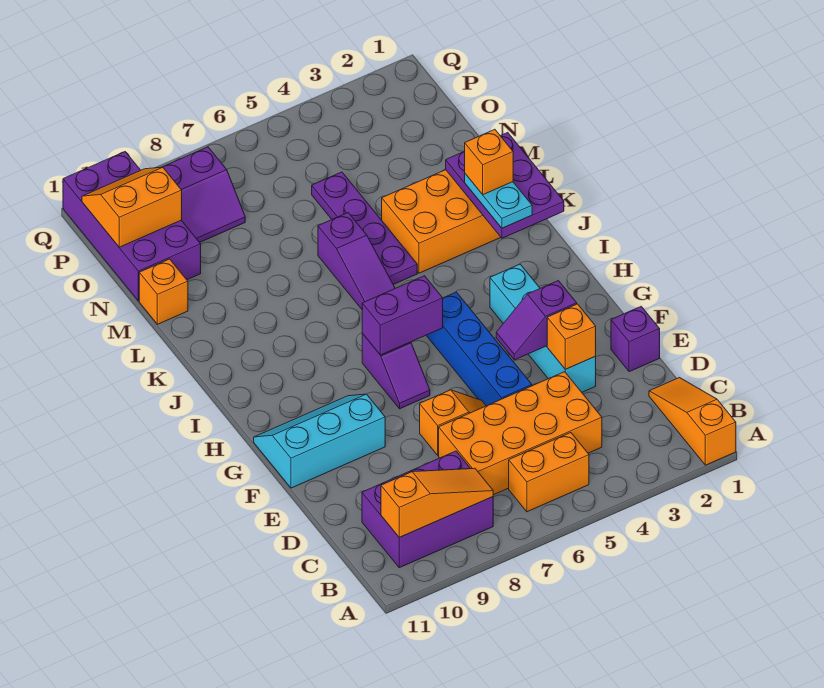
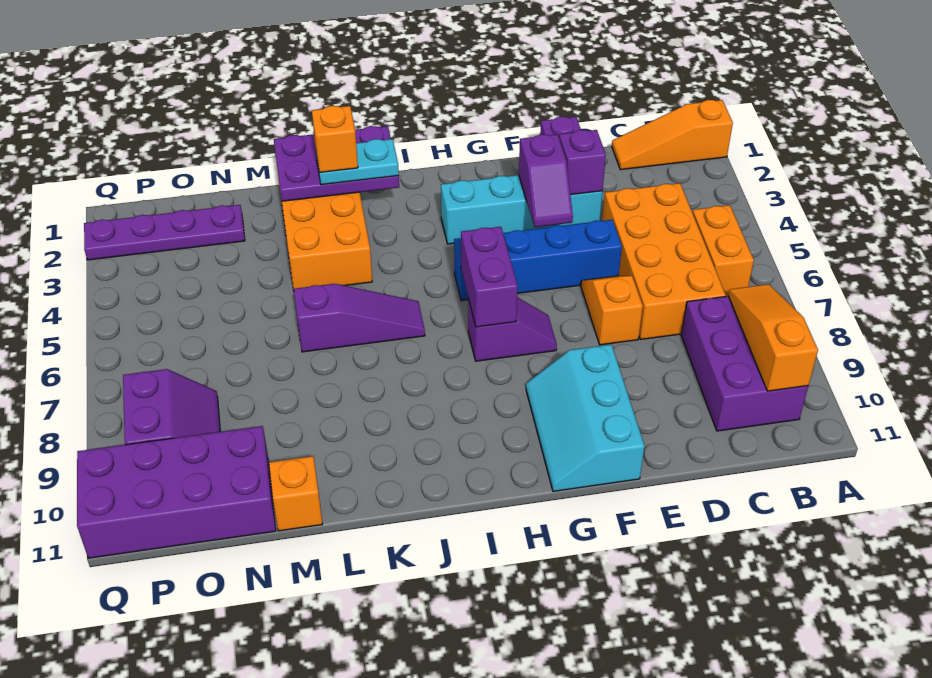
orange brick E3 level 2 -> purple brick E3 level 2
purple plate K5:N5 level 1 -> purple plate N2:Q2 level 1
orange slope O10:P11 level 2 top O -> none

